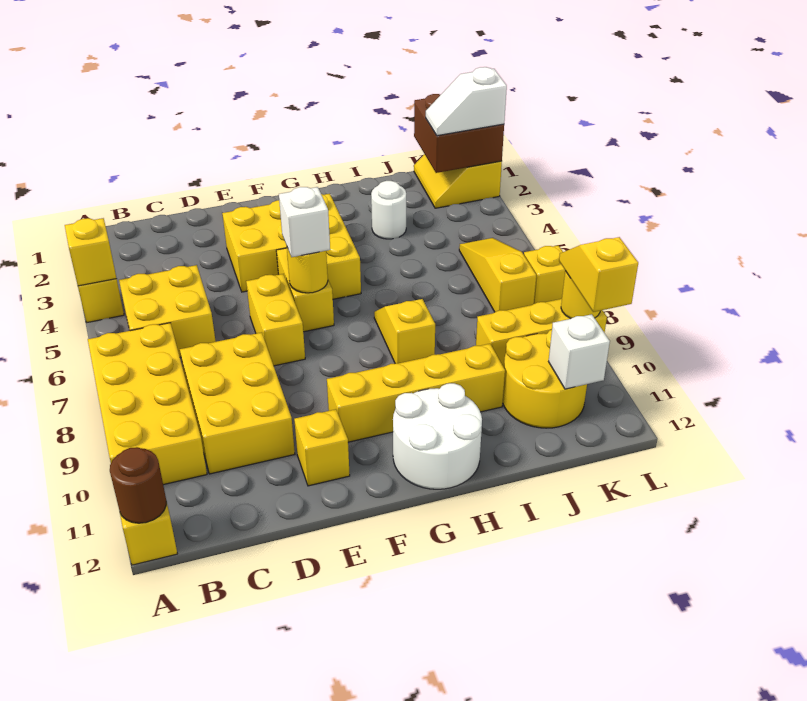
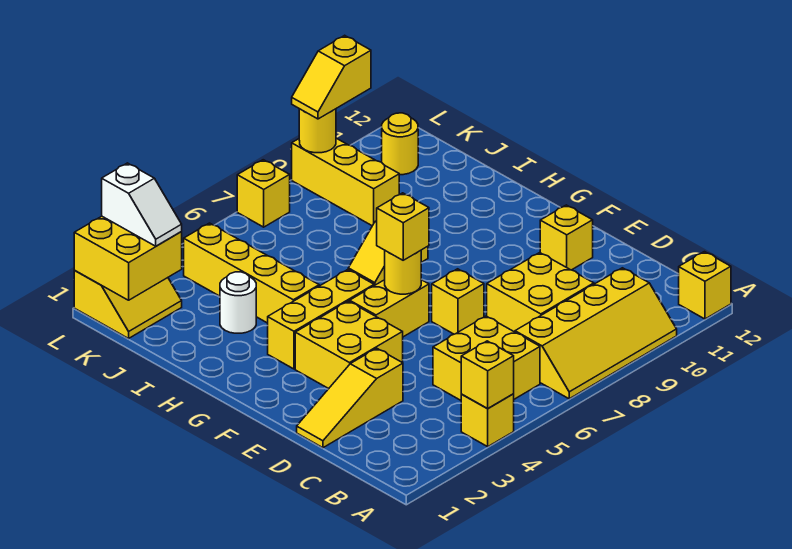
yellow brick A7:B10 level 1 -> yellow slope A7:B10 level 1 top B
brown round brick A12 level 2 -> none
yellow brick C8:D10 level 1 -> yellow brick C8:D9 level 1
yellow brick E6:E7 level 1 -> yellow brick E7 level 1
white brick F6 level 3 -> yellow brick F6 level 3
yellow brick F10:I10 level 1 -> yellow brick H4:K4 level 1
white round brick G11:H12 level 1 -> none
yellow round brick J10:K11 level 1 -> yellow round brick K11 level 1
brown brick K1:L2 level 2 -> yellow brick K1:L2 level 2
yellow slope K5:K7 level 1 top 7 -> yellow slope D1:D3 level 1 top 3
white brick K11 level 2 -> none

